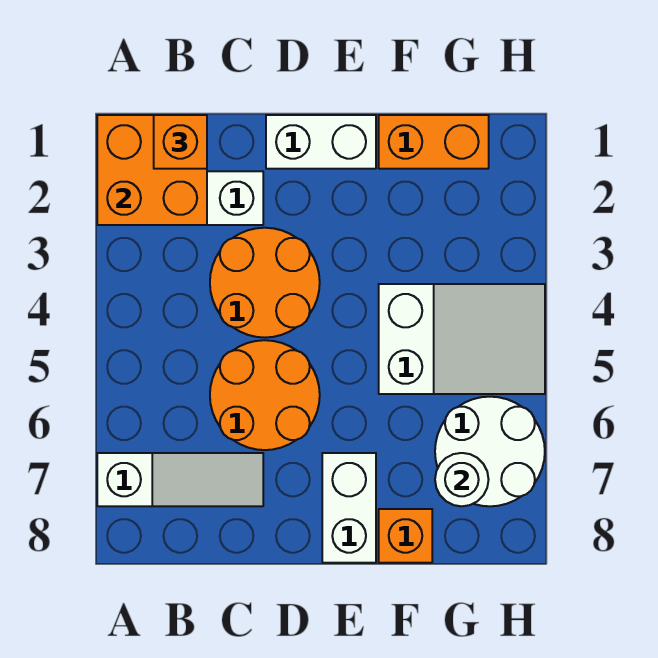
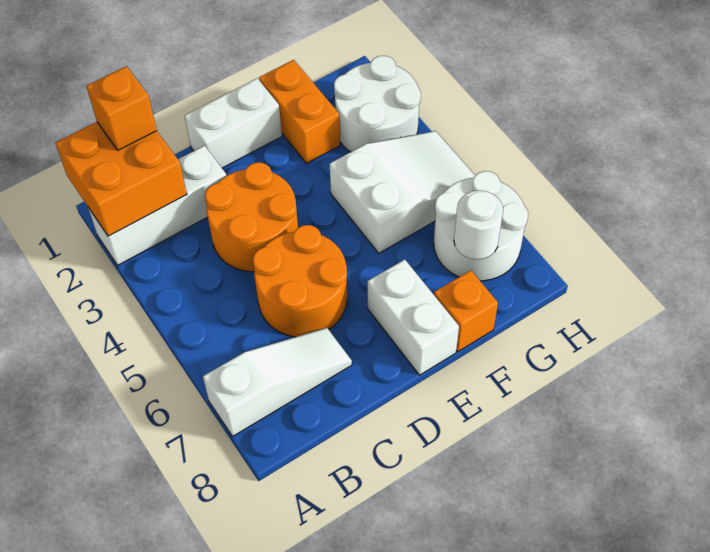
orange brick F1:G1 level 1 -> orange brick F1:F2 level 1
none -> white round brick G2:H3 level 1

